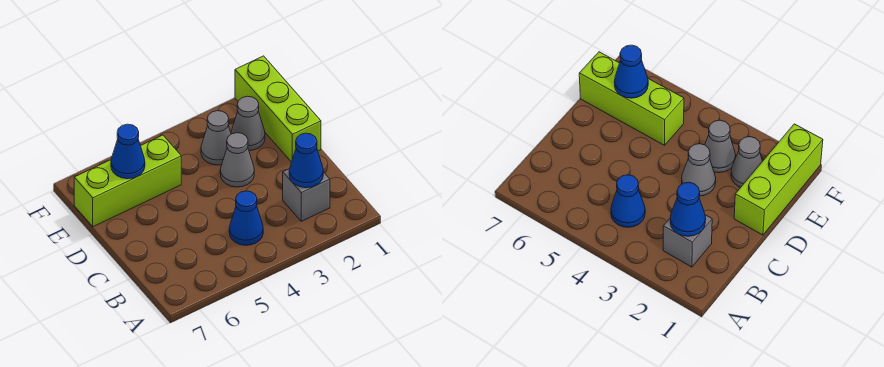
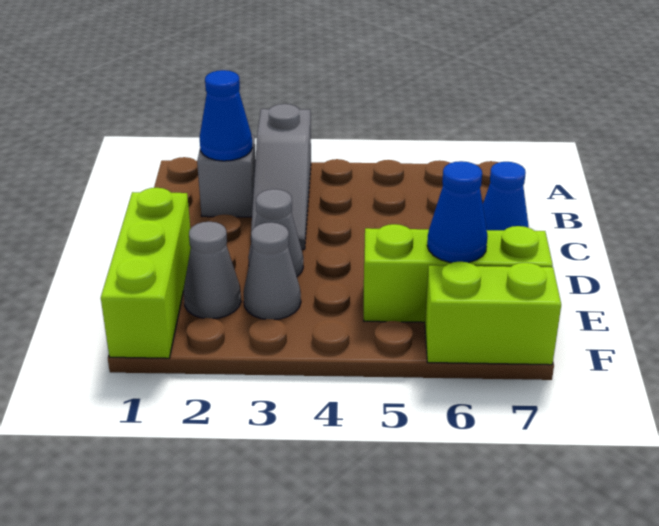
none -> grey slope A3:C3 level 1 top A
blue cone B4 level 1 -> blue cone C7 level 1
none -> lime brick F6:F7 level 1

